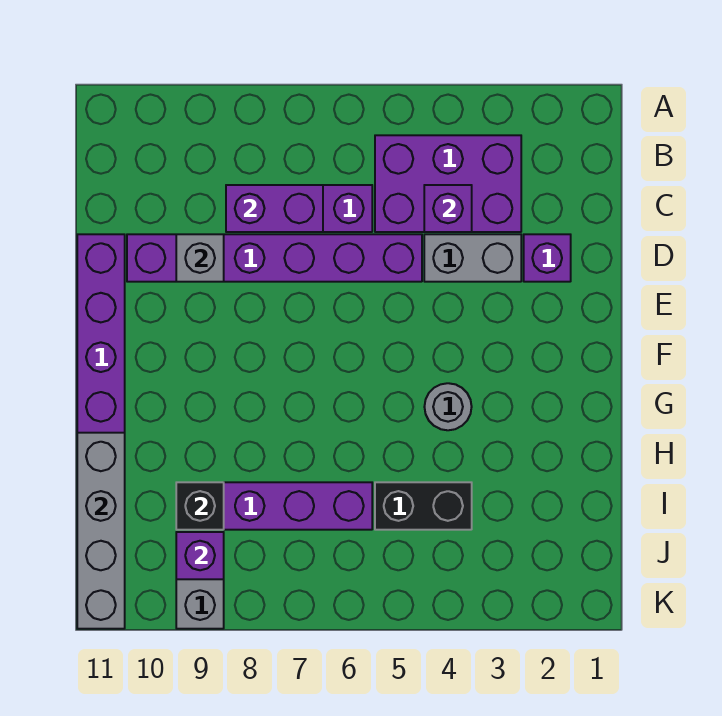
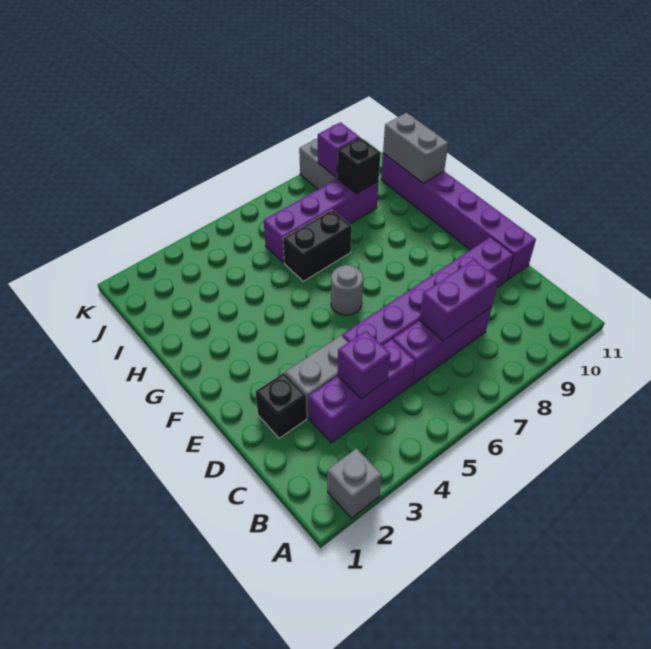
purple brick B3:C5 level 1 -> purple brick C3:C5 level 1
purple brick D2 level 1 -> black brick D2 level 1
grey brick D9 level 2 -> grey brick A2 level 1
grey round brick G4 level 1 -> grey round brick F6 level 1
grey brick H11:K11 level 2 -> grey brick H11:I11 level 2
black brick I4:I5 level 1 -> black brick H6:H7 level 1

